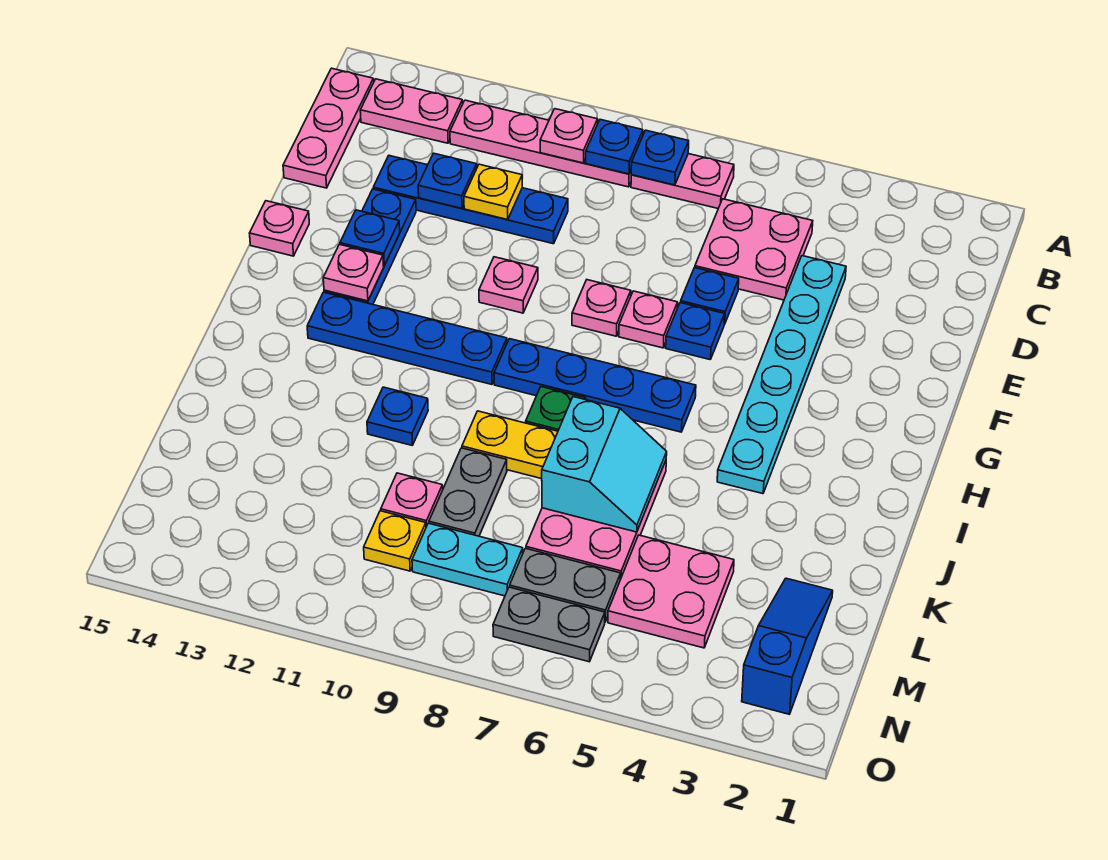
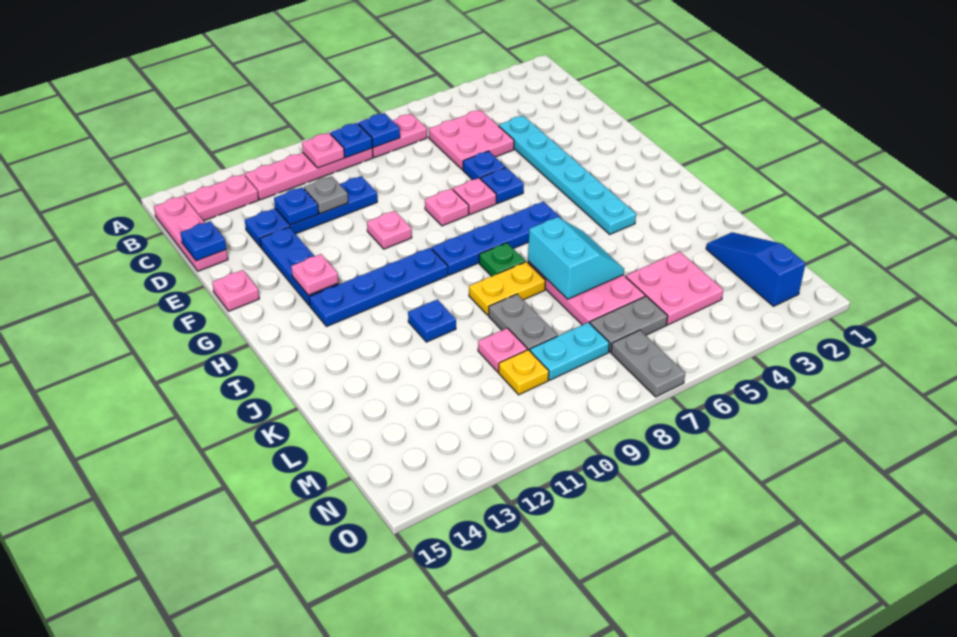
yellow plate D11 level 2 -> grey plate D11 level 2
blue plate F13 level 2 -> blue plate D15 level 2
grey plate N6:N7 level 1 -> grey plate N7:O7 level 1

